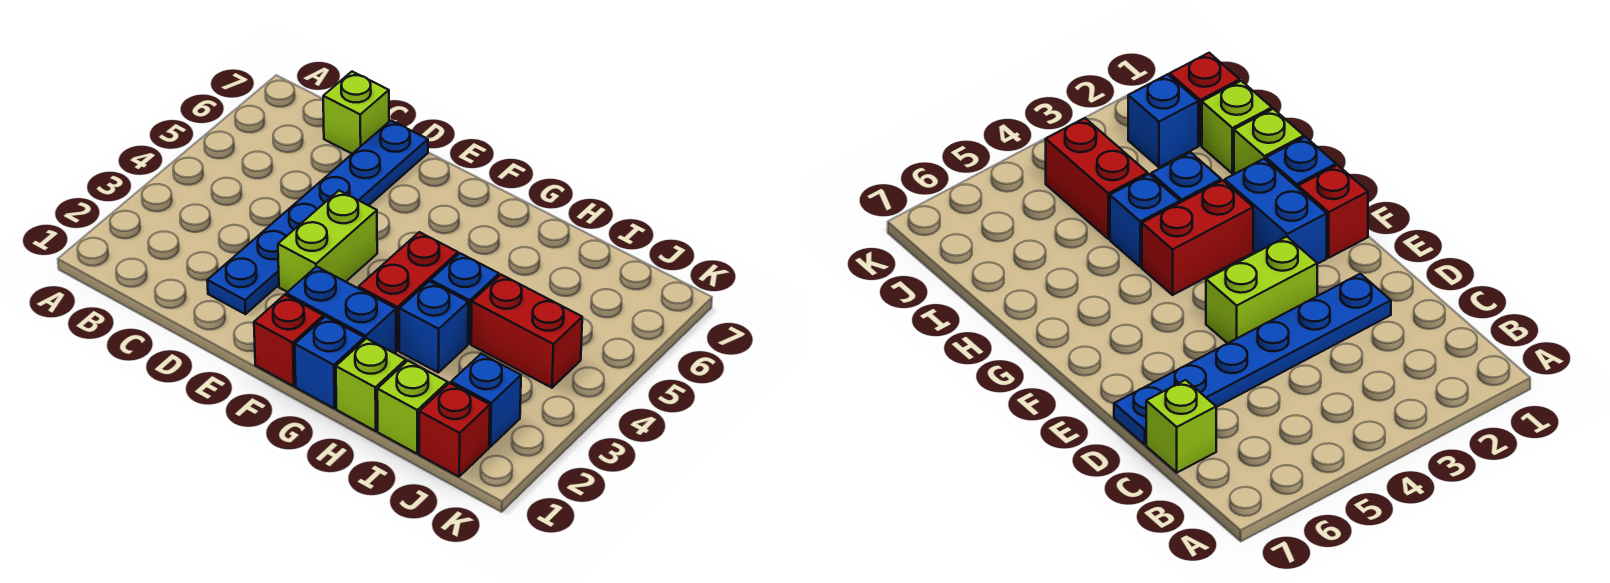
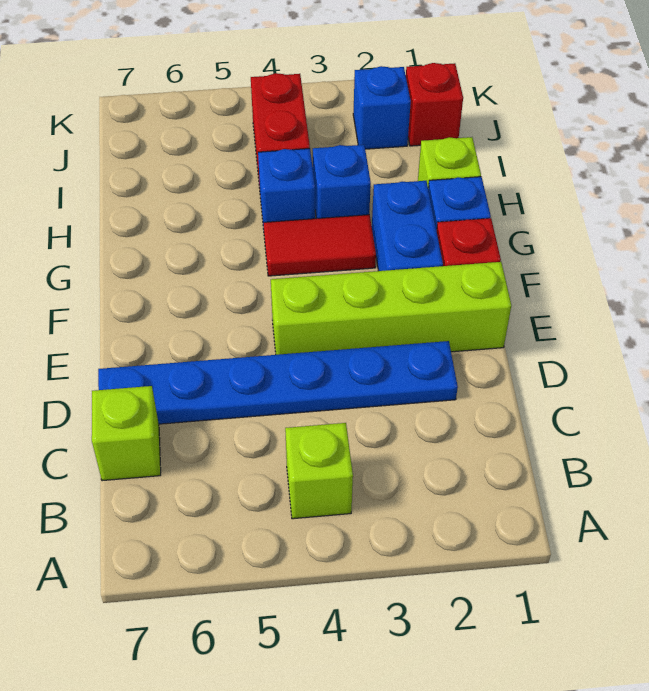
lime brick E3:E4 level 1 -> lime brick E1:E4 level 1
red brick G3:G4 level 1 -> red tile G3:G4 level 1
lime brick I1 level 1 -> lime brick B4 level 1

